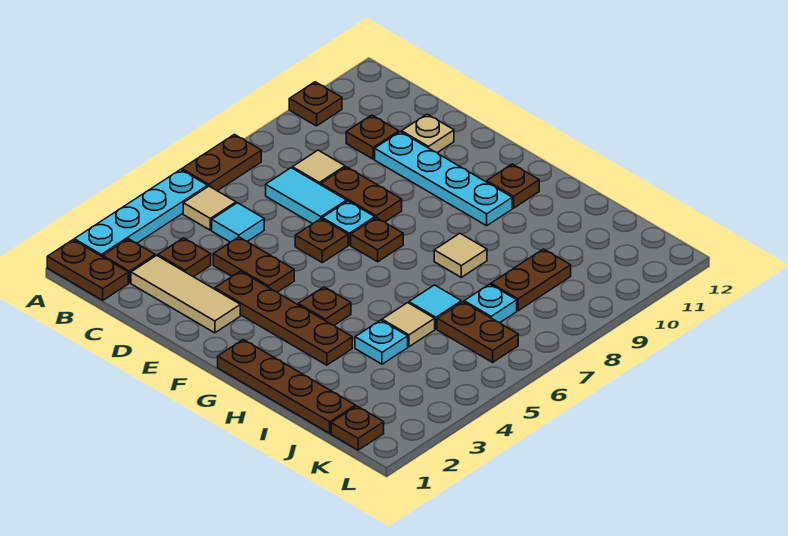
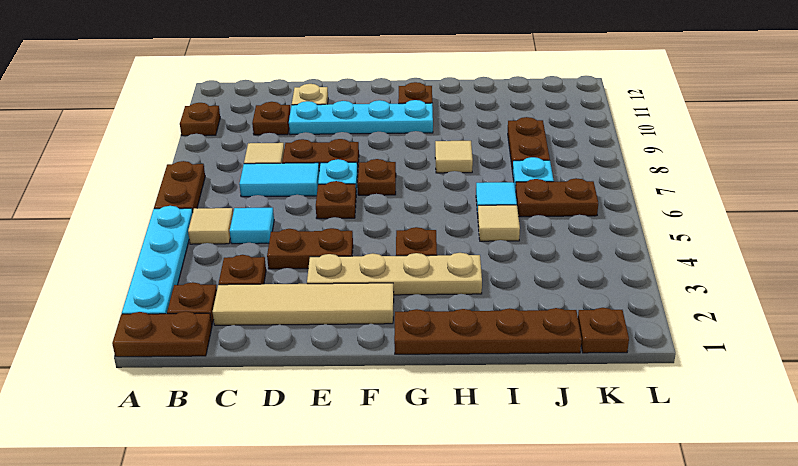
tan tile C2:E2 level 1 -> tan tile C2:F2 level 1
brown plate E3:H3 level 1 -> tan plate E3:H3 level 1
cyan plate I4 level 1 -> none

